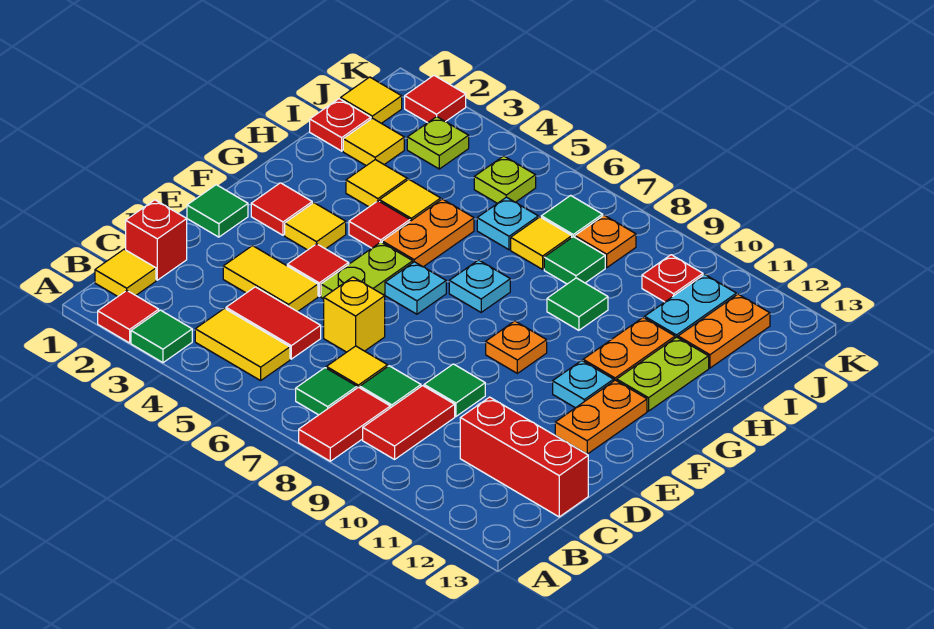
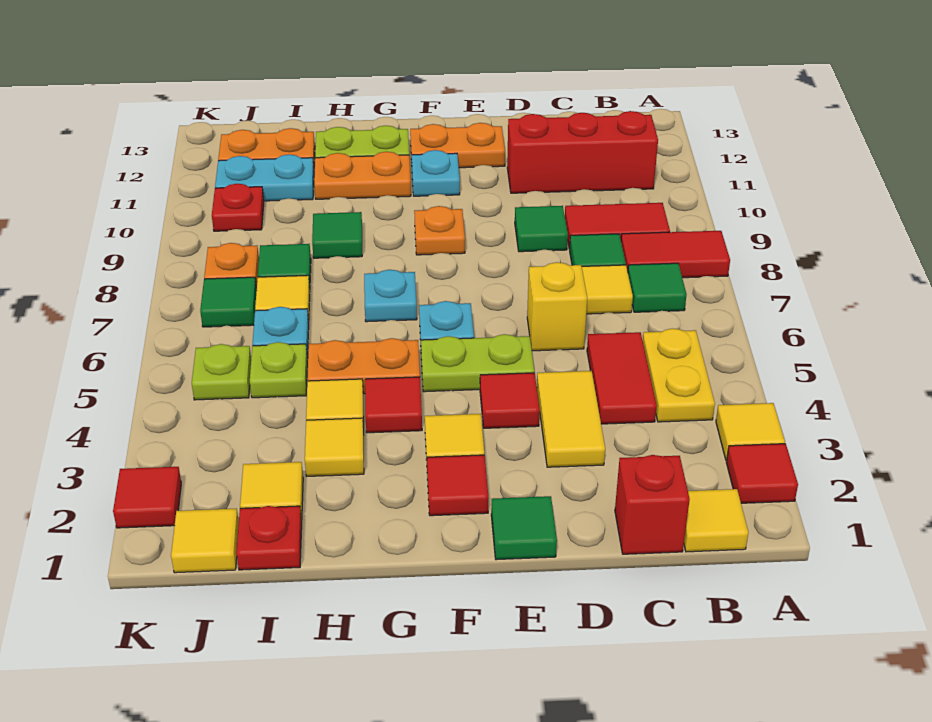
green tile A3 level 1 -> yellow tile A3 level 1
yellow tile B4:B5 level 1 -> yellow plate B4:B5 level 1
red brick C11:C13 level 1 -> red brick B11:D11 level 1
lime plate J3 level 1 -> lime plate I5 level 1

